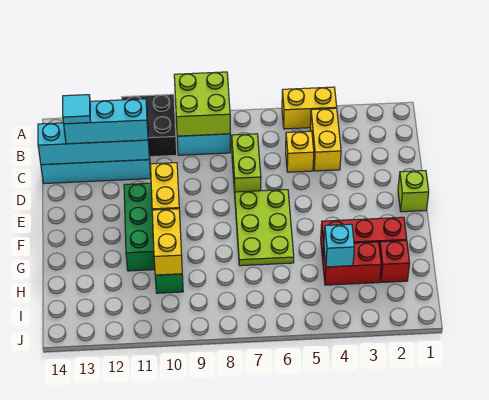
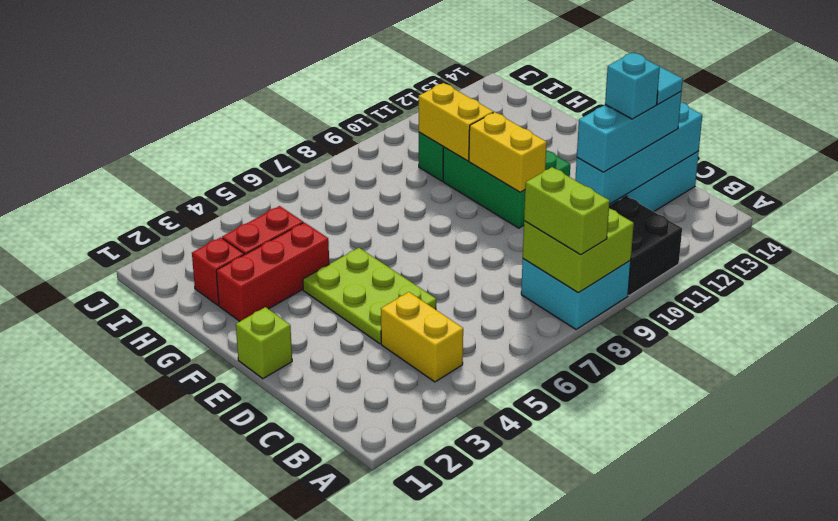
yellow brick A4:A5 level 1 -> none
yellow brick C5 level 1 -> none
lime brick C7:D7 level 1 -> lime brick A8:B8 level 3
lime plate E6:G7 level 1 -> lime plate D4:F5 level 1
cyan brick H4 level 2 -> cyan brick C12 level 4

